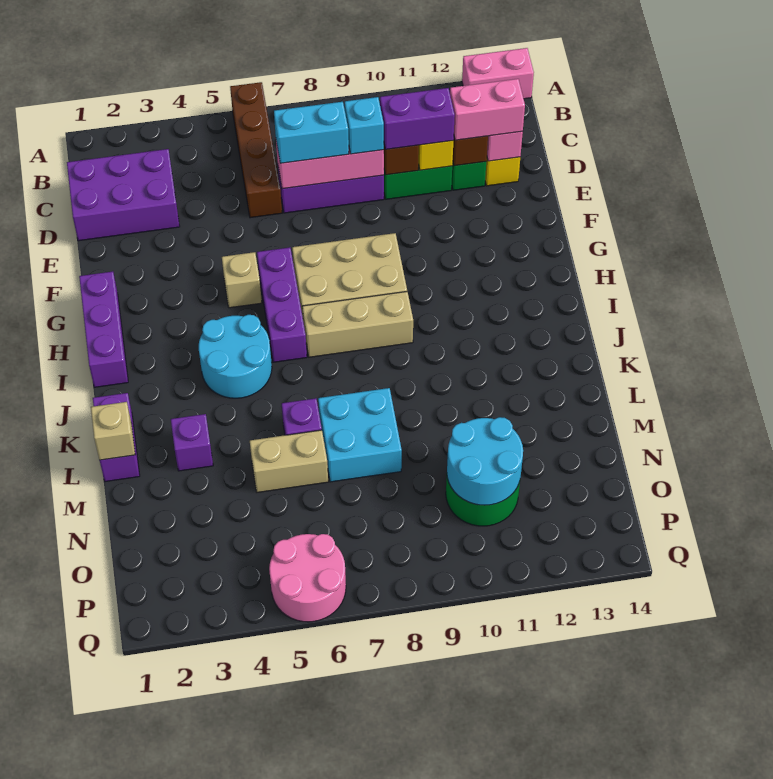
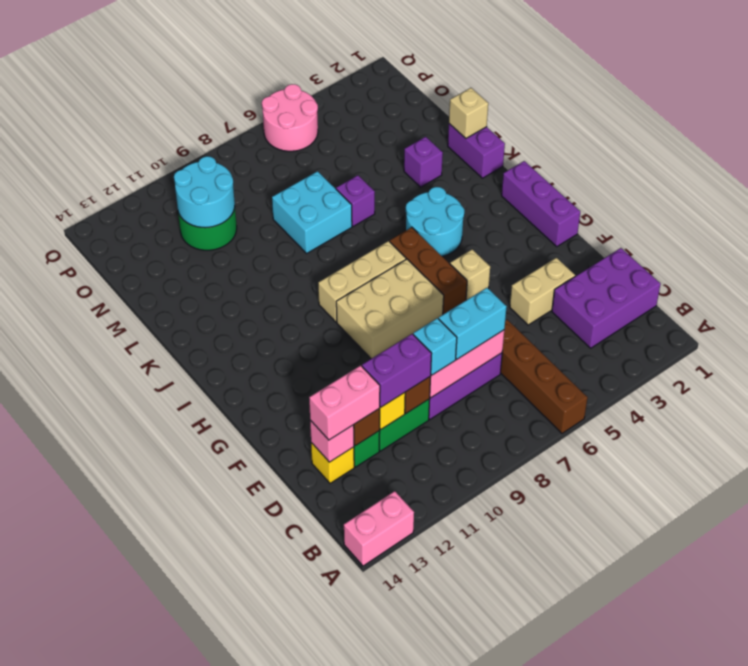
purple brick G6:I6 level 1 -> brown brick G6:I6 level 1
tan brick M5:M6 level 1 -> tan brick E3:E4 level 1

